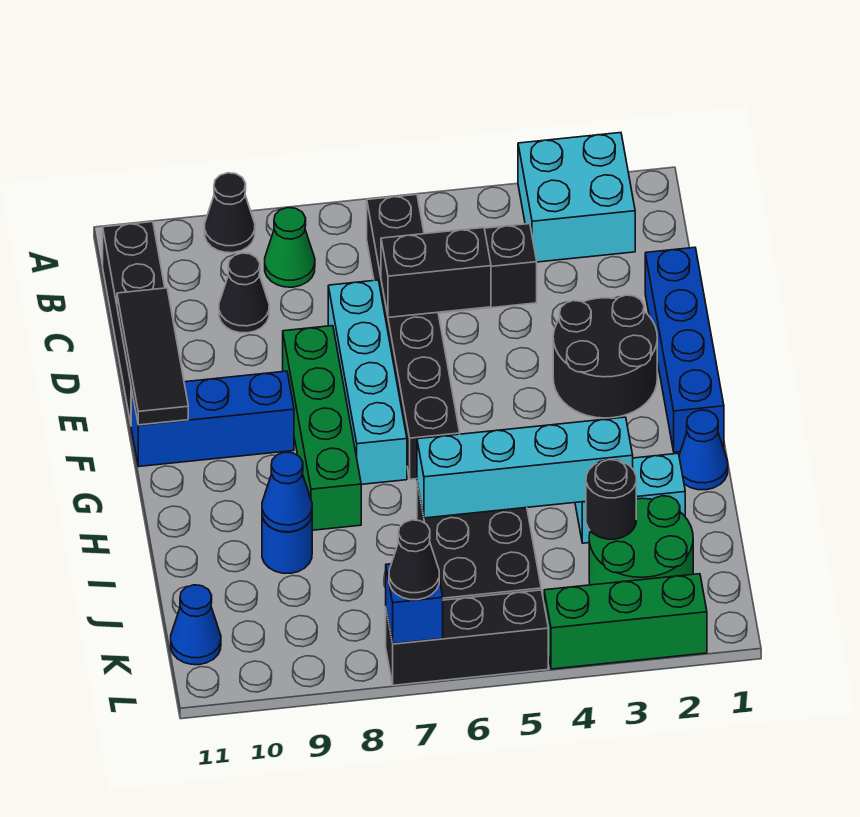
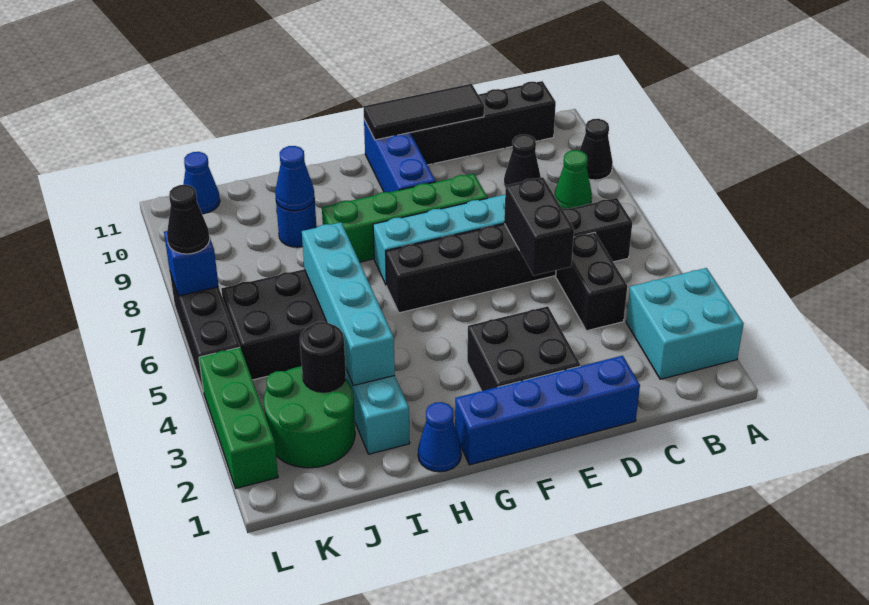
black round brick E2:F3 level 1 -> black brick E2:F3 level 1

